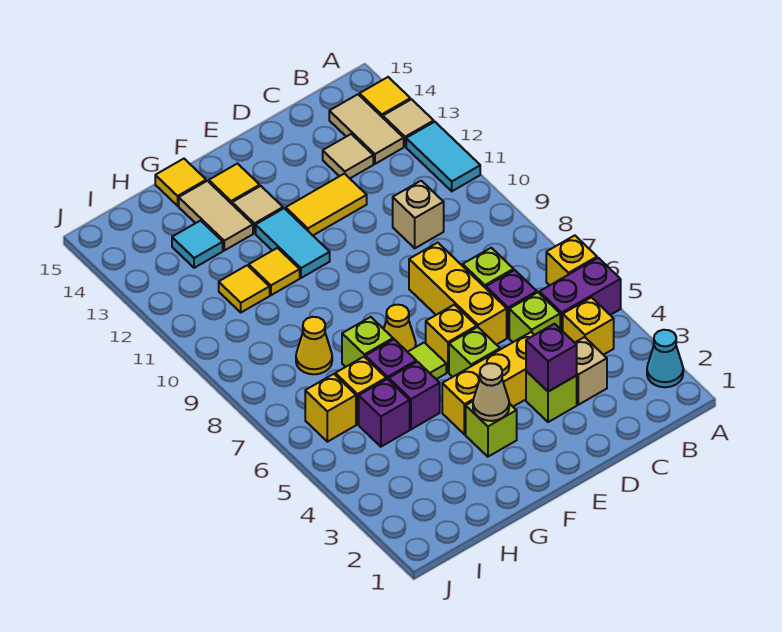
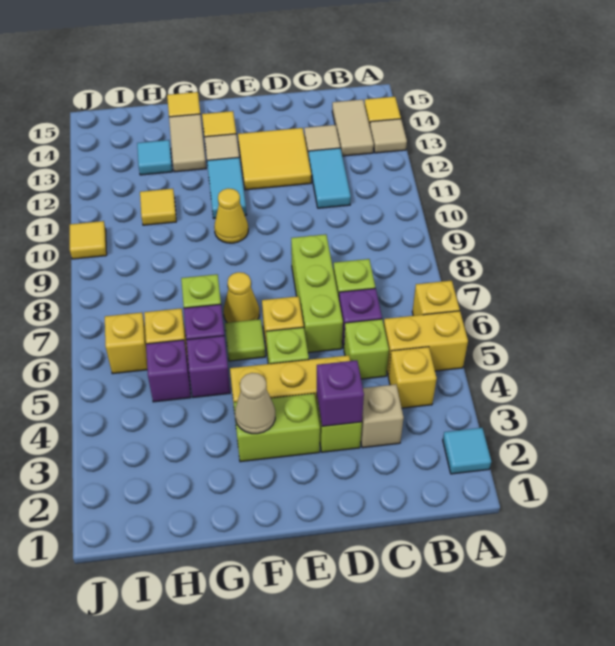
cyan cone A2 level 1 -> cyan tile A2 level 1
purple brick A5:B5 level 1 -> yellow brick A5:B5 level 1
cyan tile A11:A12 level 1 -> cyan tile C11:C12 level 1
tan brick C10 level 1 -> none
yellow brick D6:D8 level 1 -> lime brick D6:D8 level 1
yellow tile D12:E12 level 1 -> yellow tile D12:E13 level 1
lime brick F3 level 1 -> lime brick E3:F3 level 1
yellow tile G11 level 1 -> yellow tile J10 level 1
yellow cone H8 level 1 -> yellow cone F10 level 1

